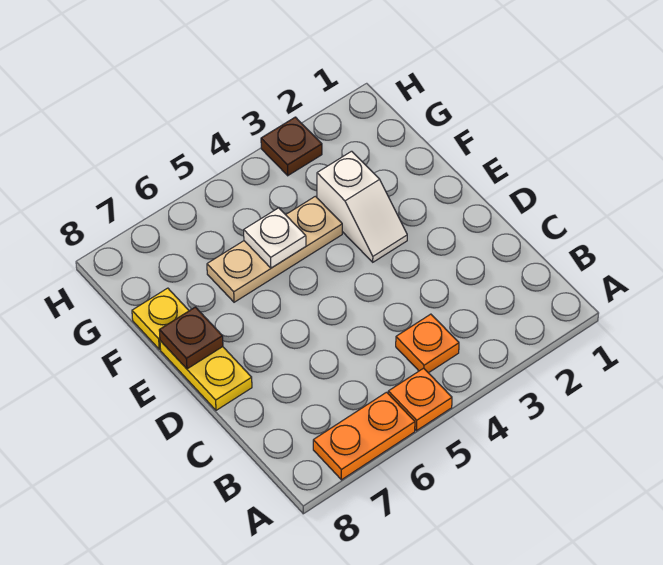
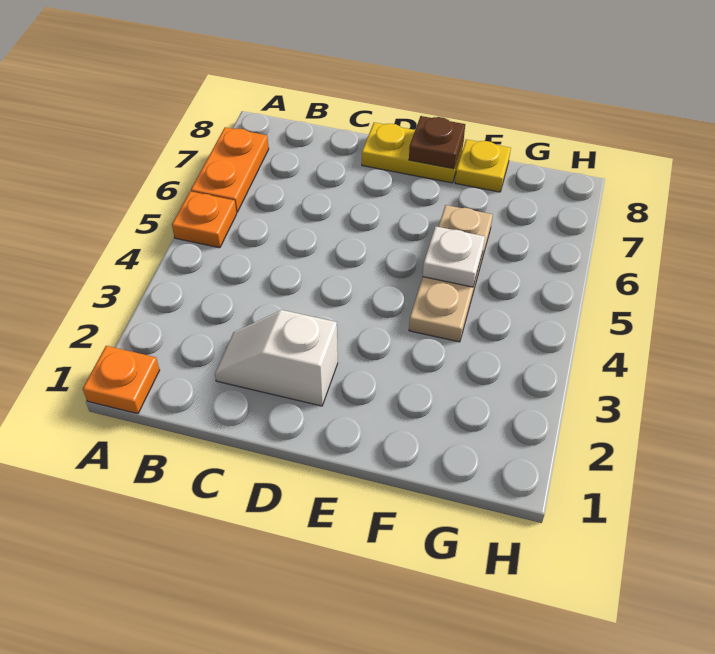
orange plate B4 level 1 -> orange plate A1 level 1
white slope E3:F3 level 1 top F -> white slope C2:D2 level 1 top D
brown plate H3 level 1 -> none

